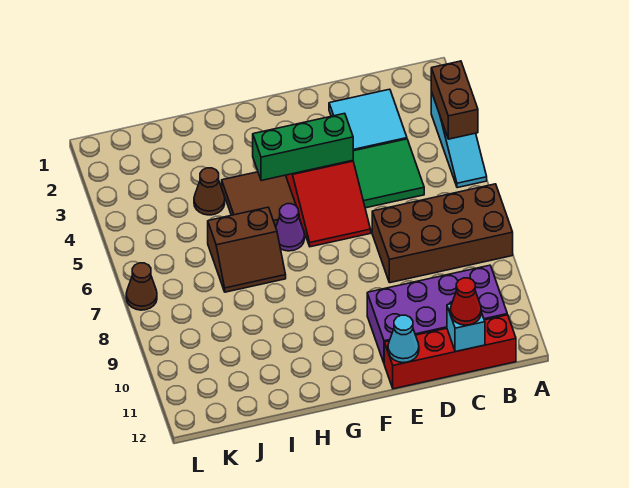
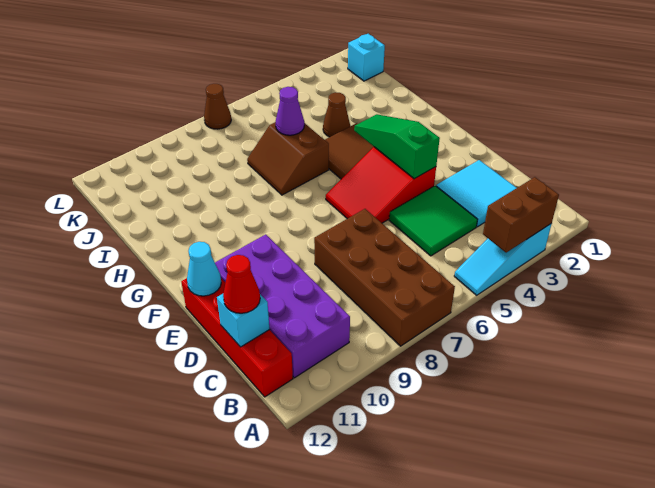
green brick E4:G4 level 2 -> green slope E4:G4 level 2 top E
purple cone G6 level 1 -> purple cone I6 level 2
none -> cyan brick K1 level 1

